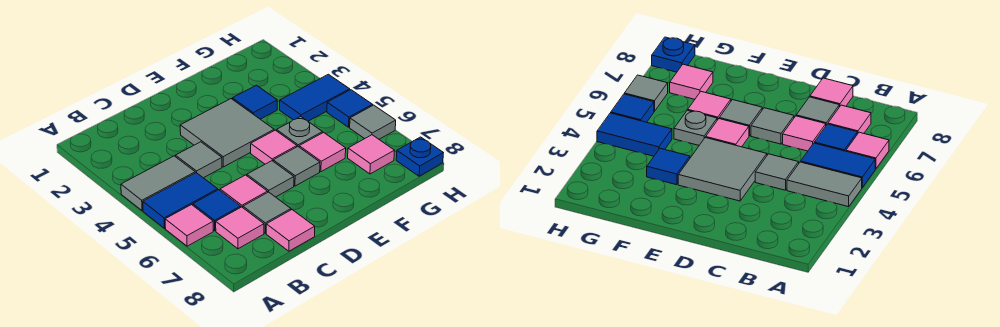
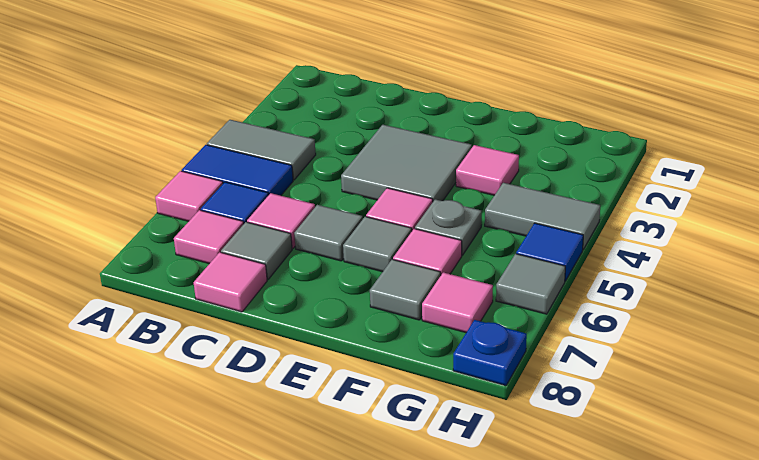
grey tile C4 level 1 -> grey tile F7 level 1
blue tile F3 level 1 -> pink tile F3 level 1
blue tile G4:H4 level 1 -> grey tile G4:H4 level 1

